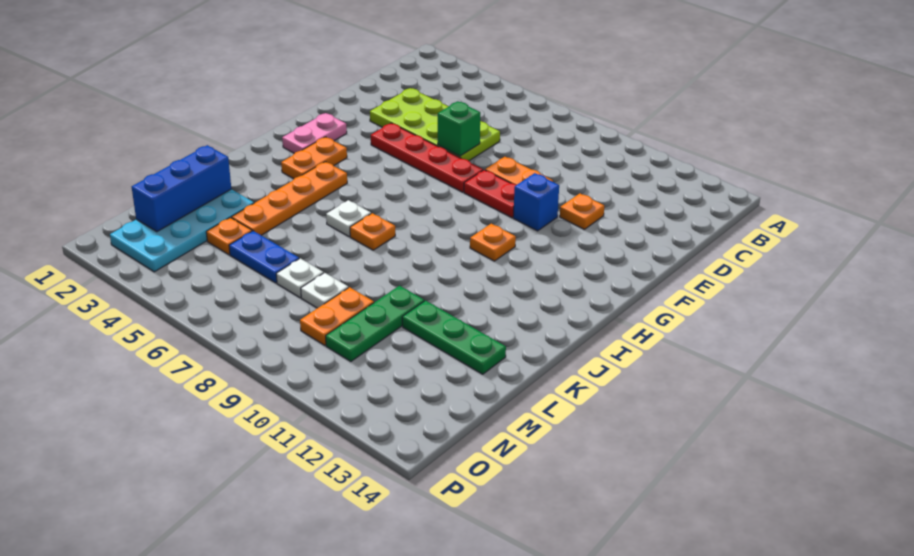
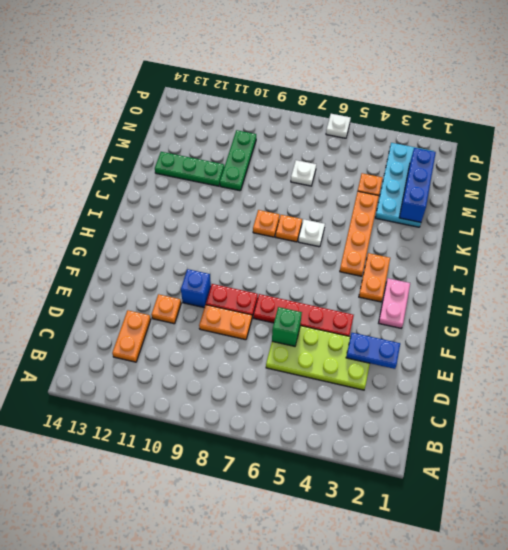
orange plate H10 level 1 -> orange plate J8 level 1
blue plate M5:M6 level 1 -> blue plate E2:E3 level 2
white plate M8 level 1 -> white plate P6 level 1
orange plate M9:N9 level 1 -> orange plate C12:D12 level 1

